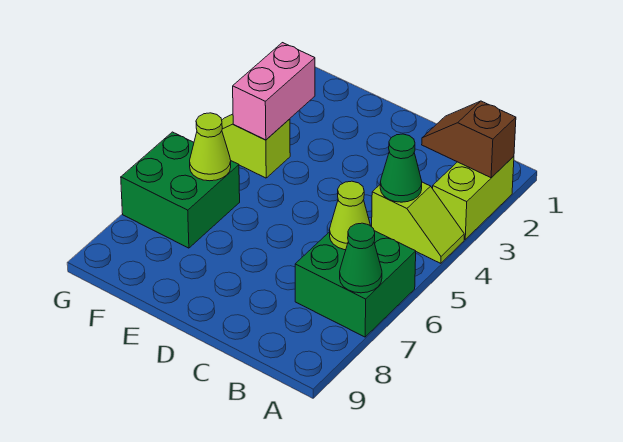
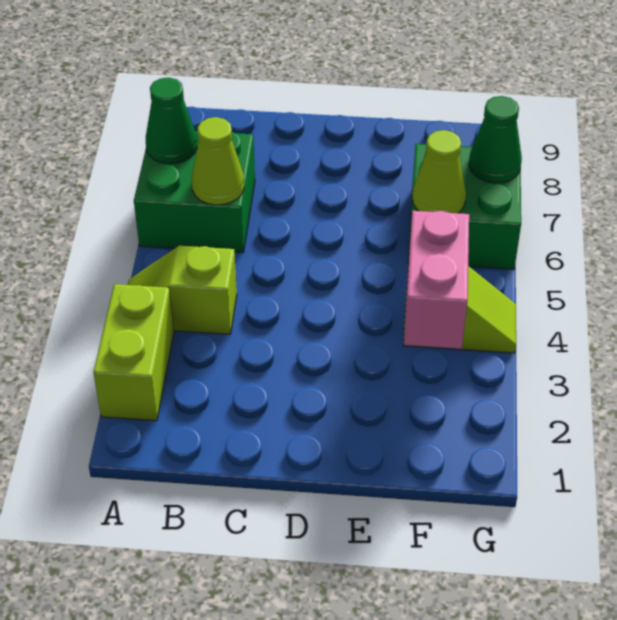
brown slope A2:B2 level 2 top A -> none
green cone B4 level 2 -> green cone G7 level 2

